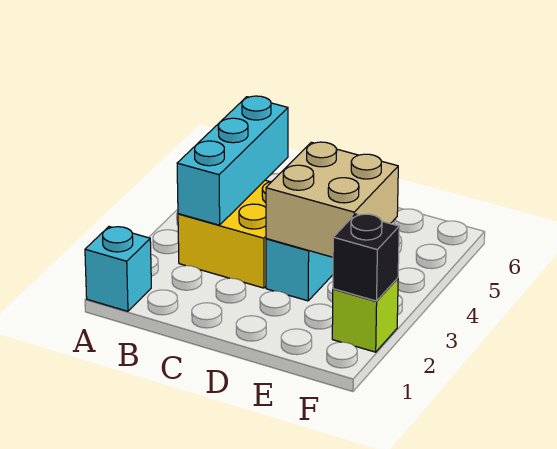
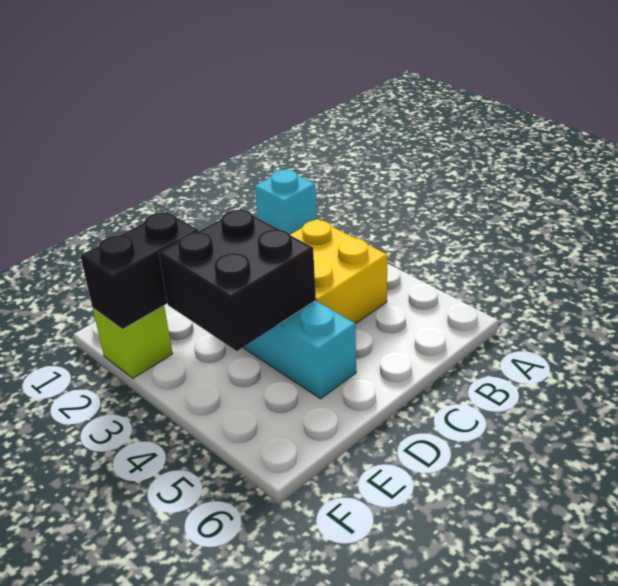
cyan brick B3:B5 level 2 -> none
tan brick D3:E4 level 2 -> black brick D3:E4 level 2
black brick F2 level 2 -> black brick E2:F2 level 2

